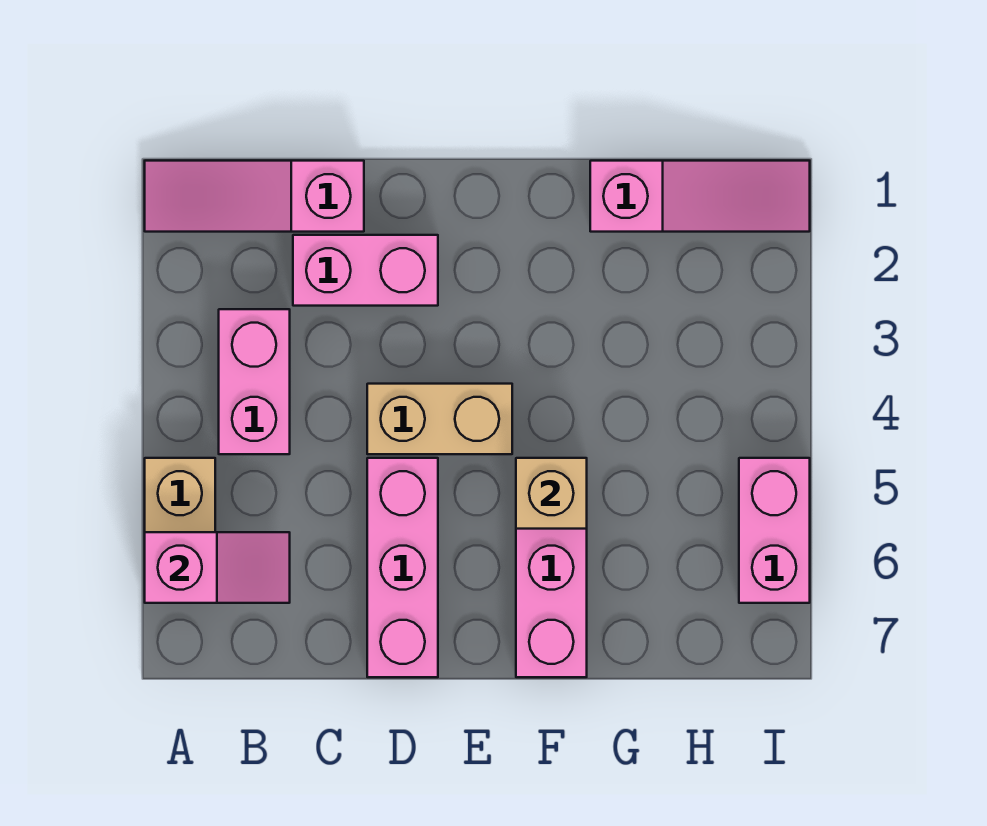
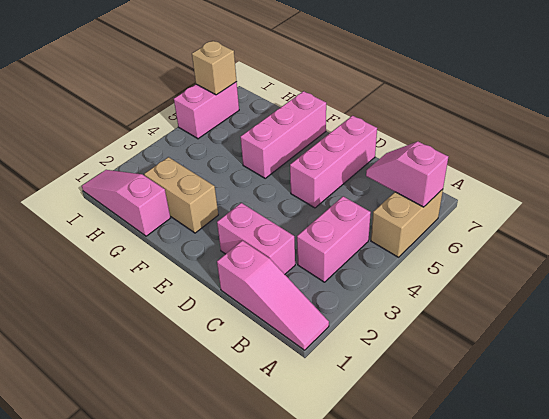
tan brick D4:E4 level 1 -> tan brick F2:G2 level 1
tan brick F5 level 2 -> tan brick I6 level 2

